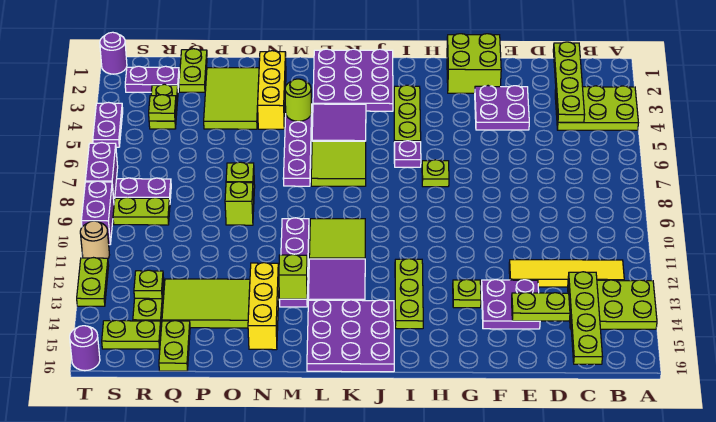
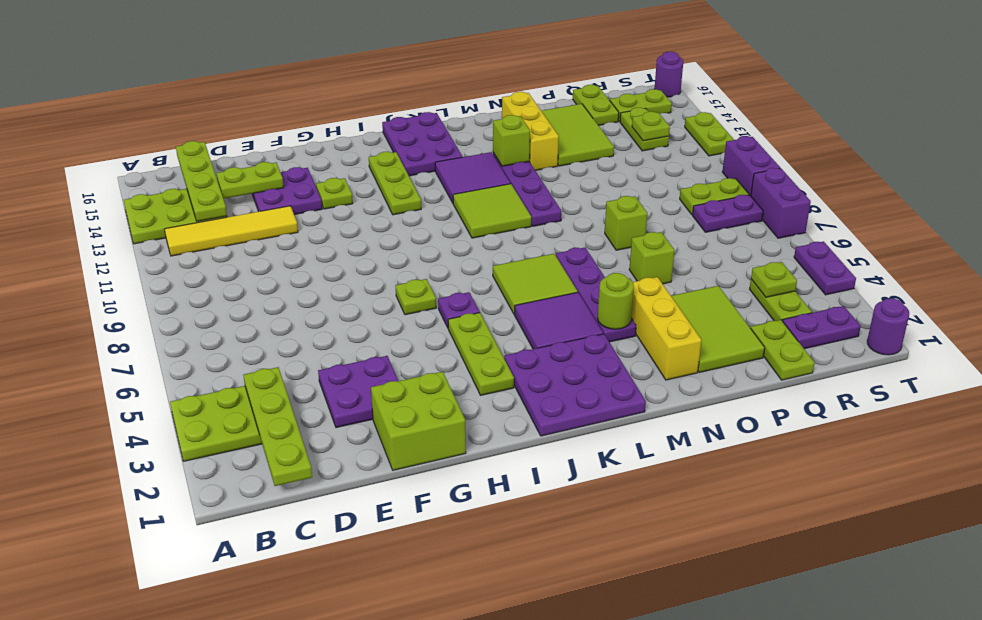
purple plate J14:L16 level 1 -> purple plate J14:K16 level 1
lime brick O9 level 1 -> lime brick O6 level 1
lime tile O13:Q14 level 1 -> lime tile O13:P15 level 1
tan round brick T11 level 1 -> none

